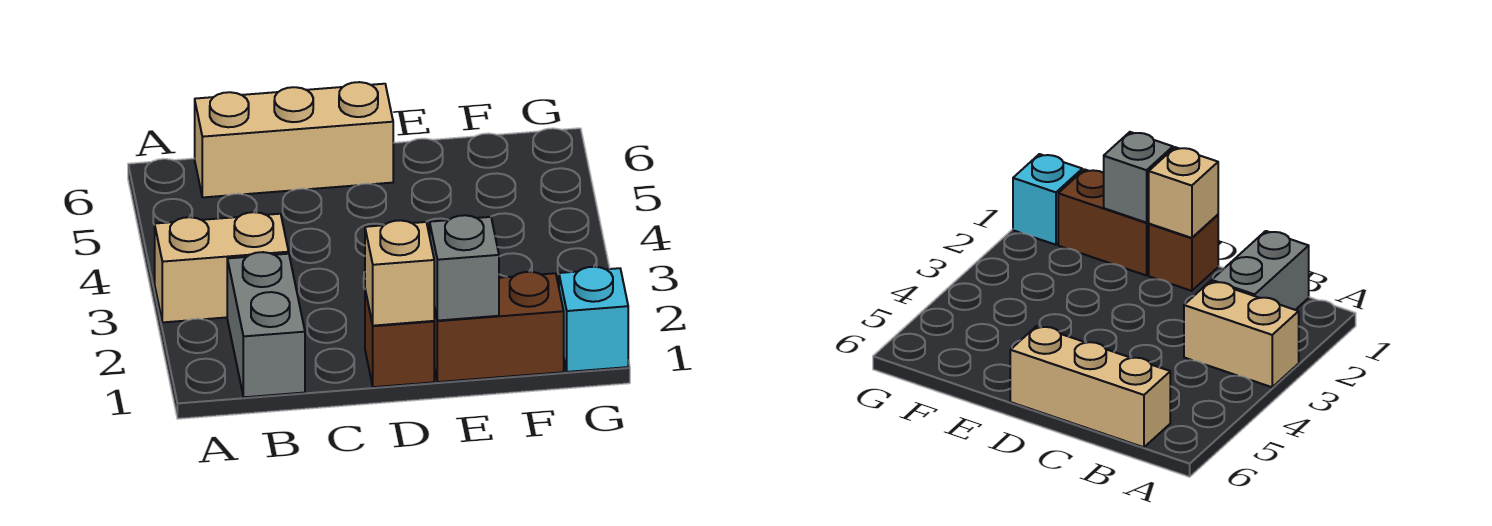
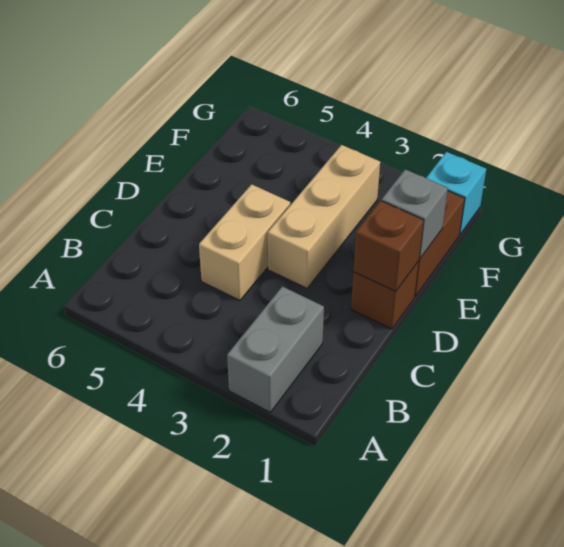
tan brick A3:B3 level 1 -> tan brick C4:D4 level 1
grey brick B1:B2 level 1 -> grey brick A2:B2 level 1
tan brick B6:D6 level 1 -> tan brick D3:F3 level 1
tan brick D1 level 2 -> brown brick D1 level 2

